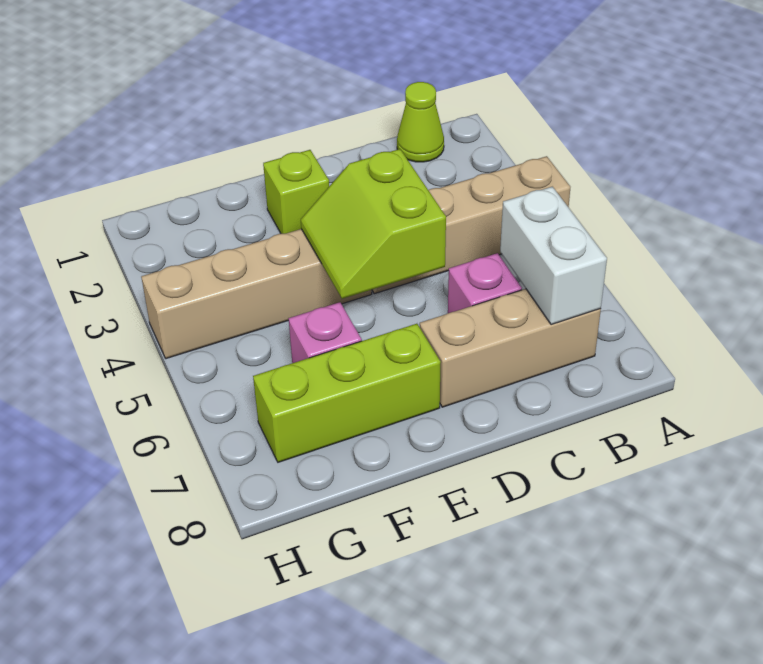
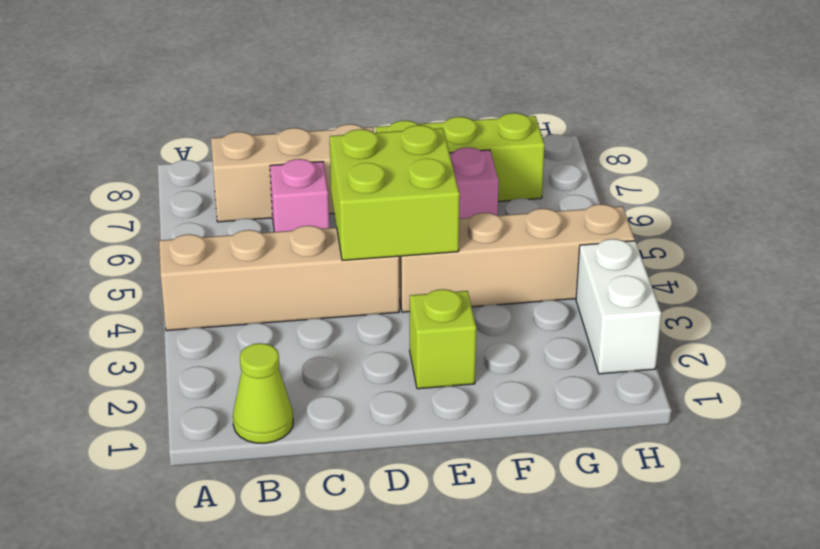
white brick B6:B7 level 2 -> white brick H2:H3 level 1
lime slope D4:E5 level 2 top D -> lime brick D4:E5 level 2

